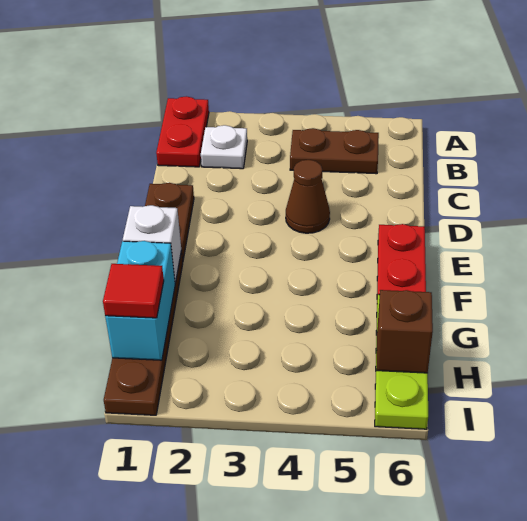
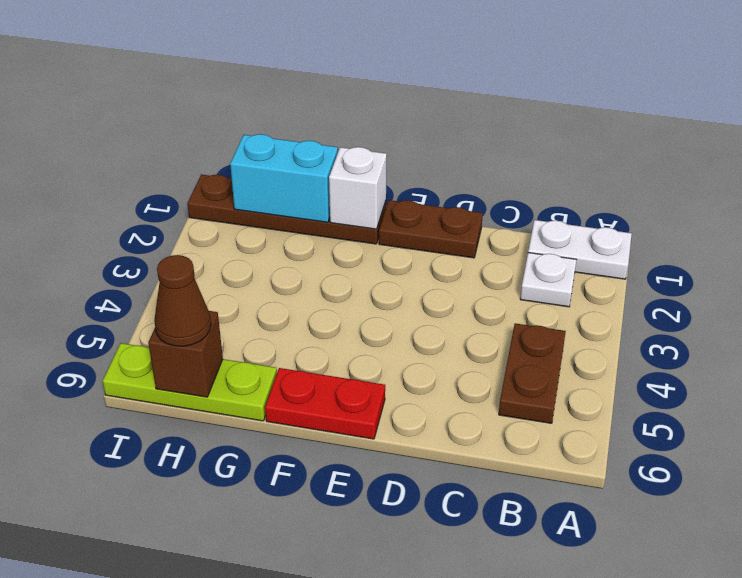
red plate A1:B1 level 1 -> white plate A1:B1 level 1
brown cone D4 level 1 -> brown cone H6 level 3
red tile H1 level 3 -> none

